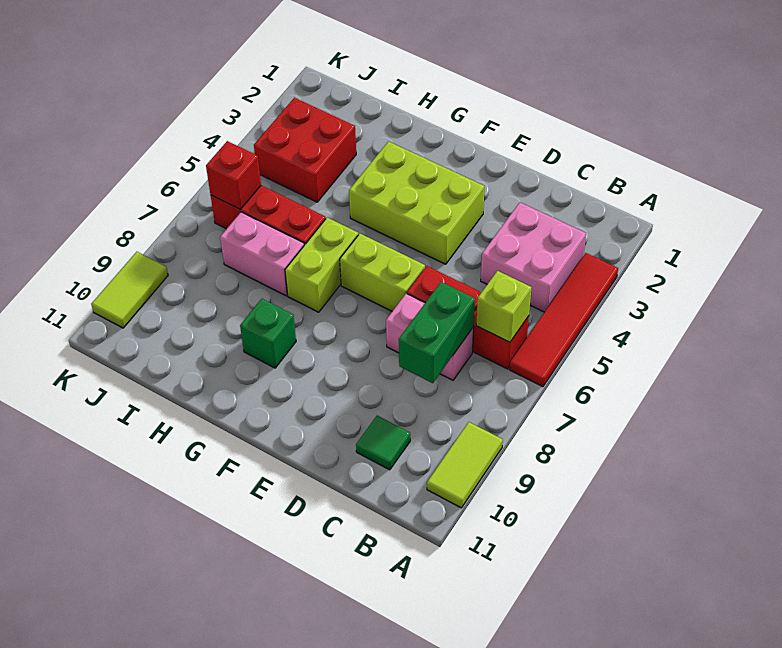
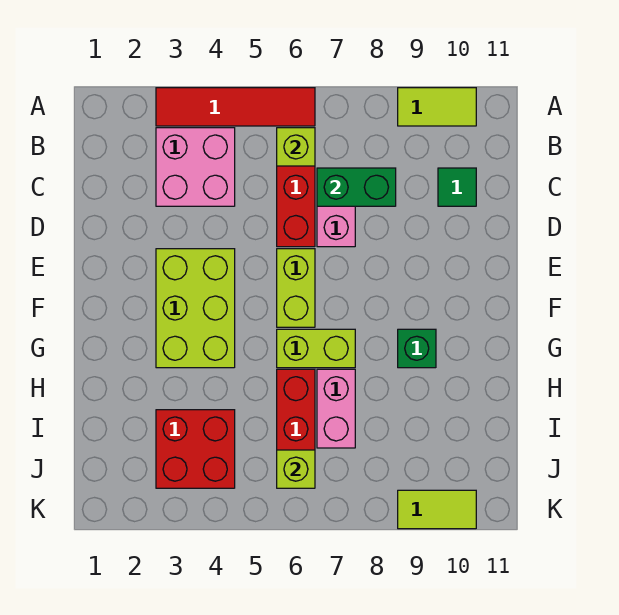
red brick J6 level 2 -> lime brick J6 level 2

